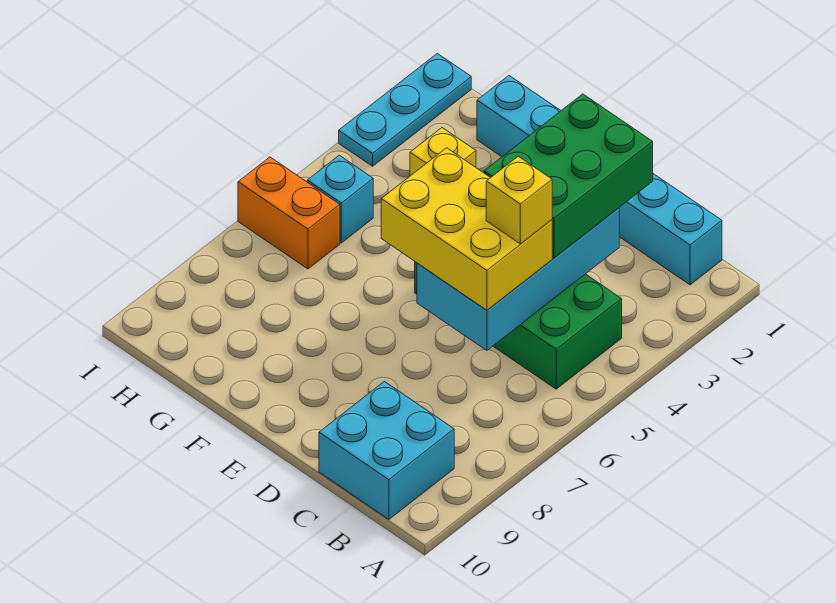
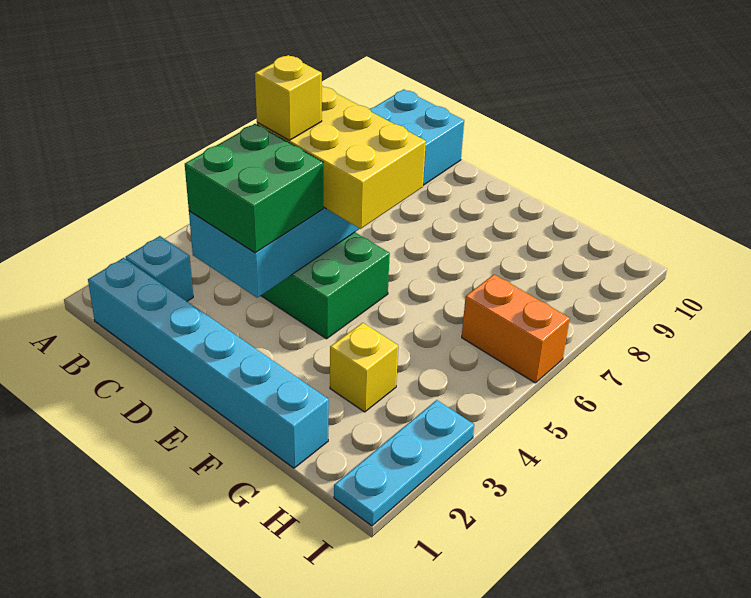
green brick C2:D4 level 3 -> green brick C3:D4 level 3
cyan brick H5 level 1 -> cyan brick B2 level 1

